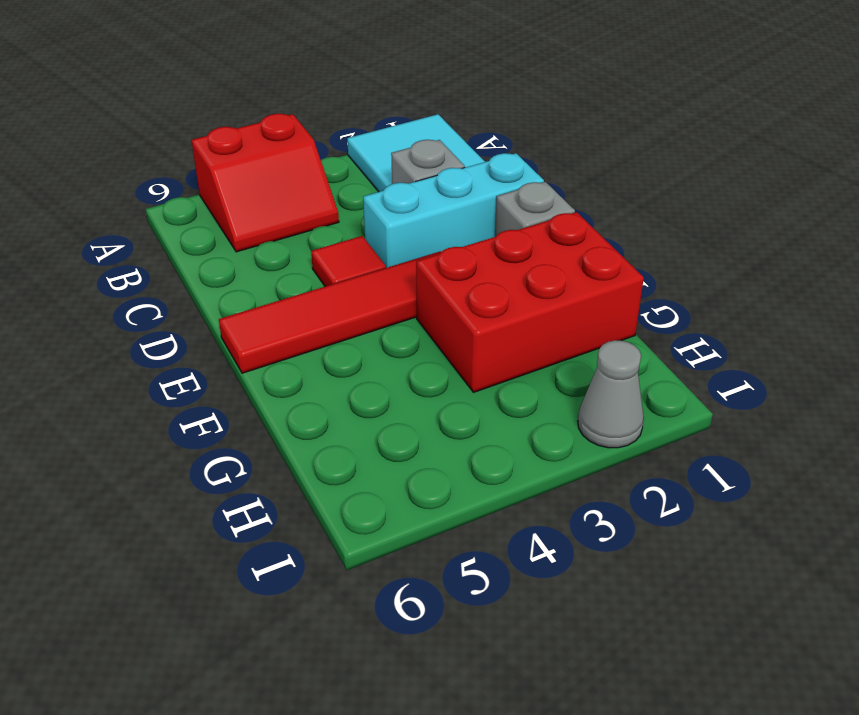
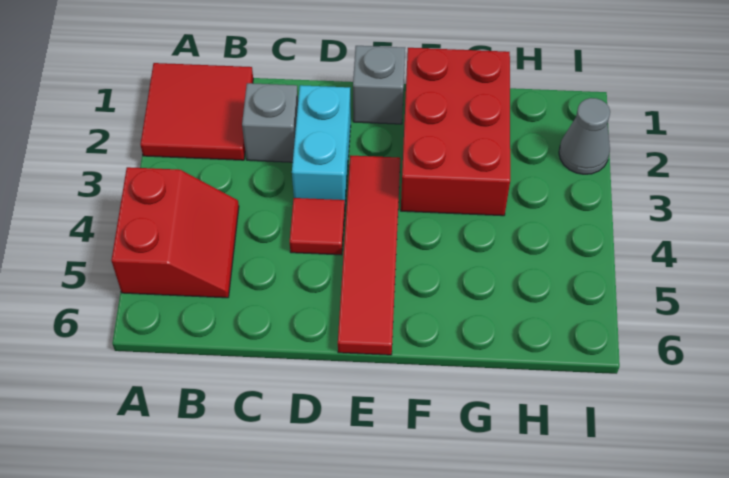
cyan tile A1:B2 level 1 -> red tile A1:B2 level 1
cyan brick D1:D3 level 1 -> cyan brick D2:D3 level 1

